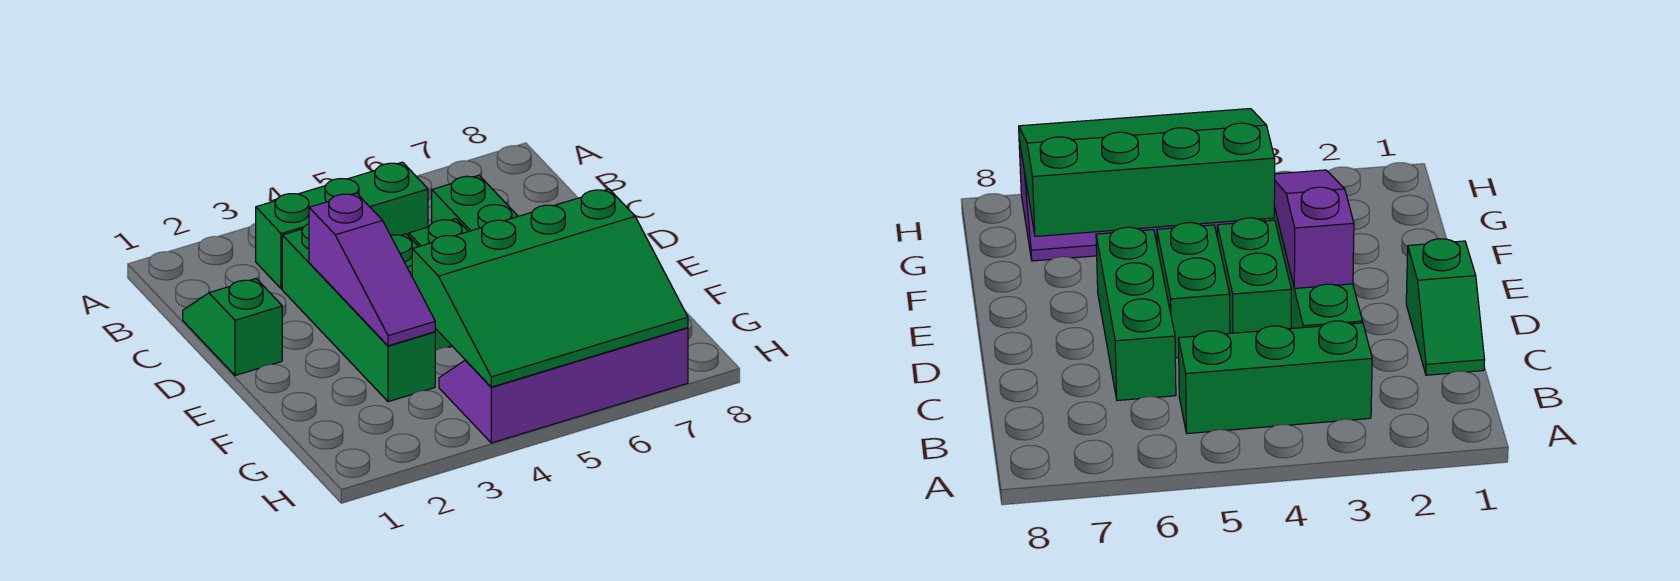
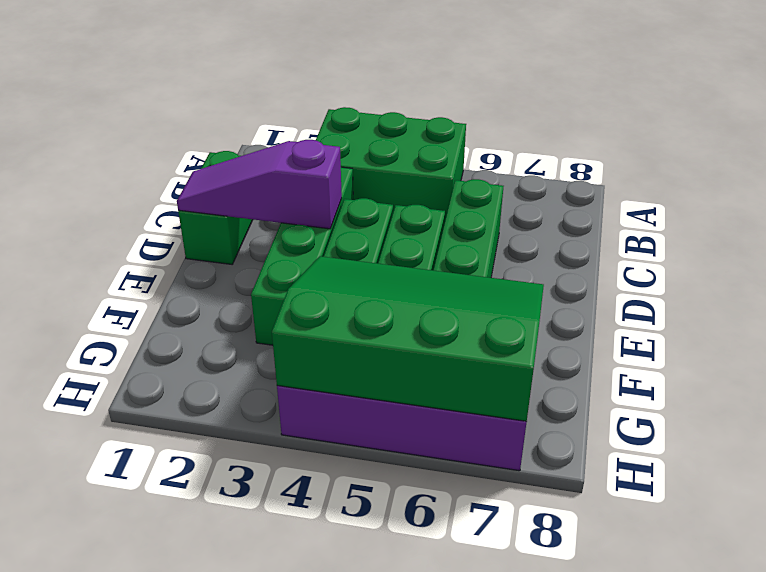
green brick B3:B5 level 1 -> green brick A3:B5 level 1
green slope C1:D1 level 1 top D -> green brick C1:D1 level 1
purple slope D3:F3 level 2 top D -> purple slope D1:D3 level 2 top 3
green slope F4:H7 level 2 top F -> green slope F4:H7 level 2 top H

